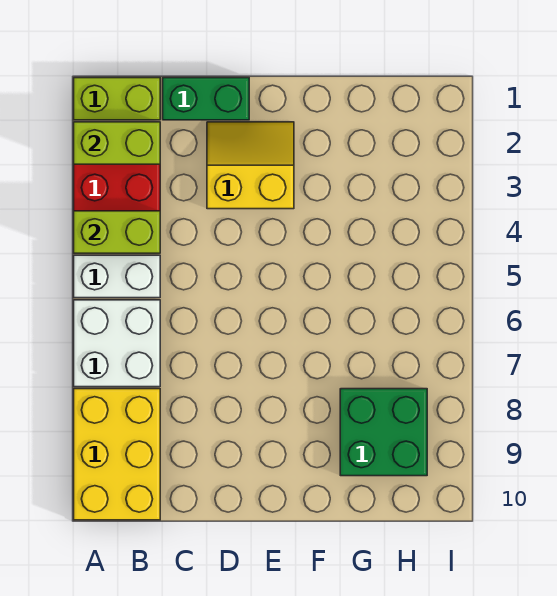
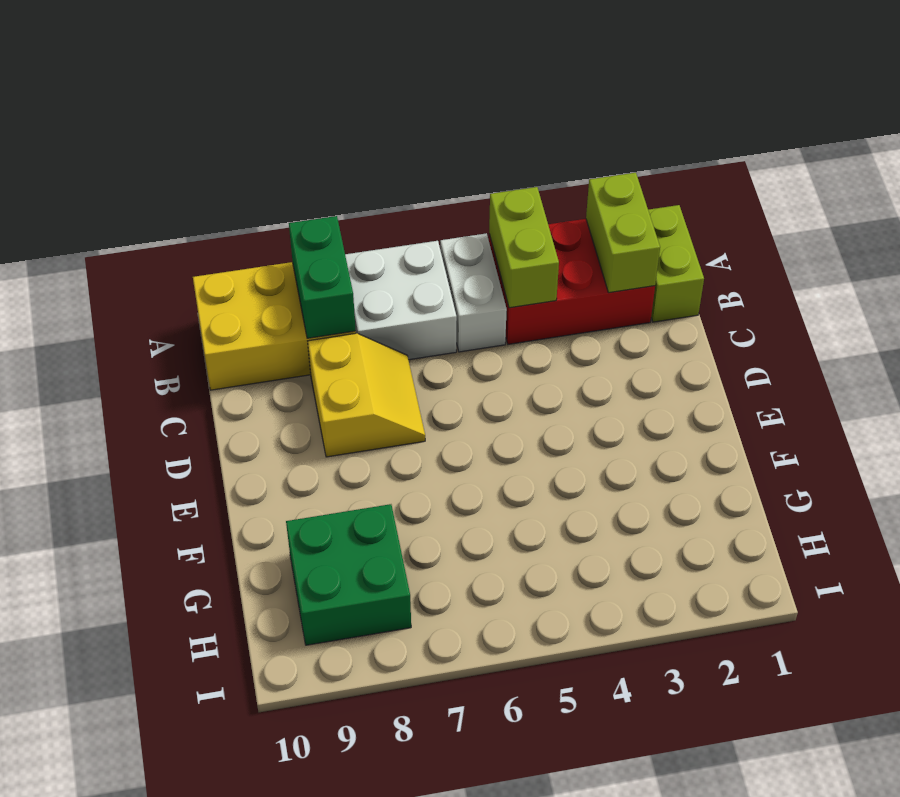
green brick C1:D1 level 1 -> green brick A8:B8 level 2
yellow slope D2:E3 level 1 top 3 -> yellow slope C7:D8 level 1 top 8

